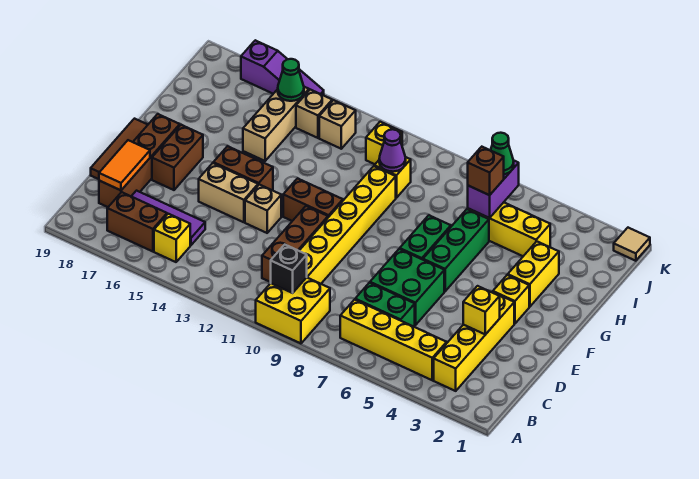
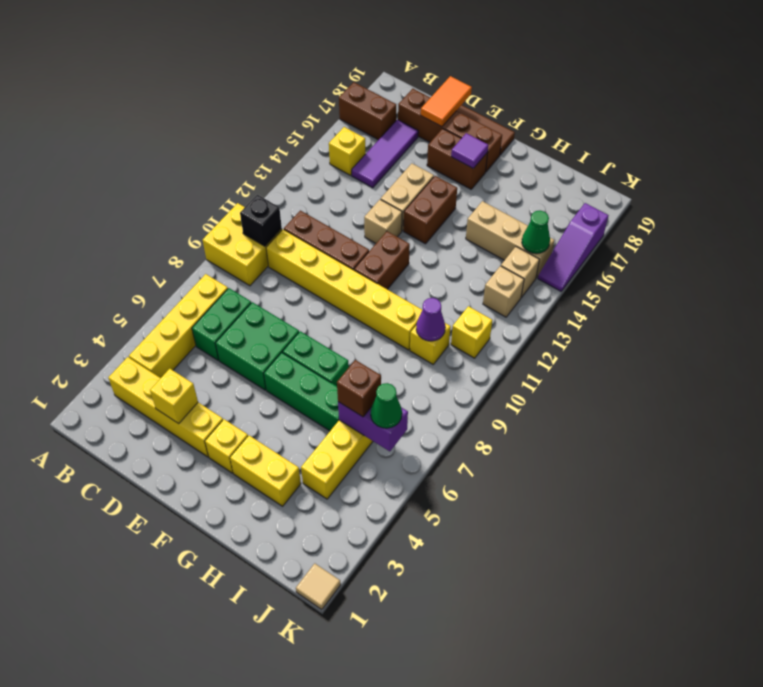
brown brick B16:B17 level 1 -> brown brick A17:B17 level 1
orange tile C18:D18 level 2 -> orange tile D18:D19 level 2
none -> purple tile F17 level 2

